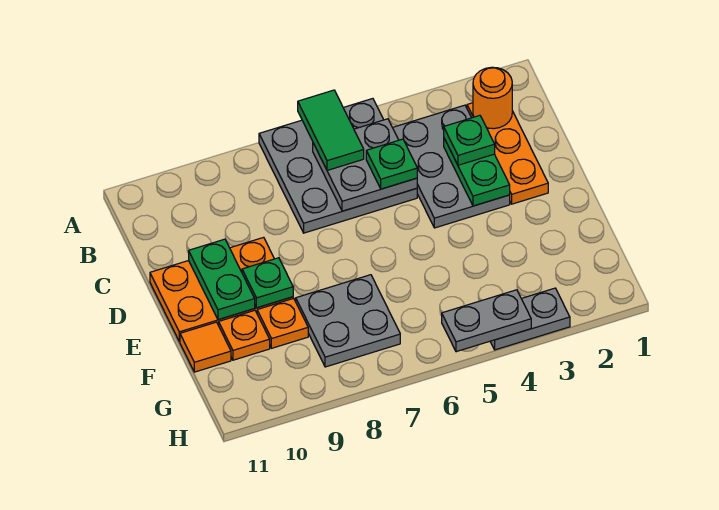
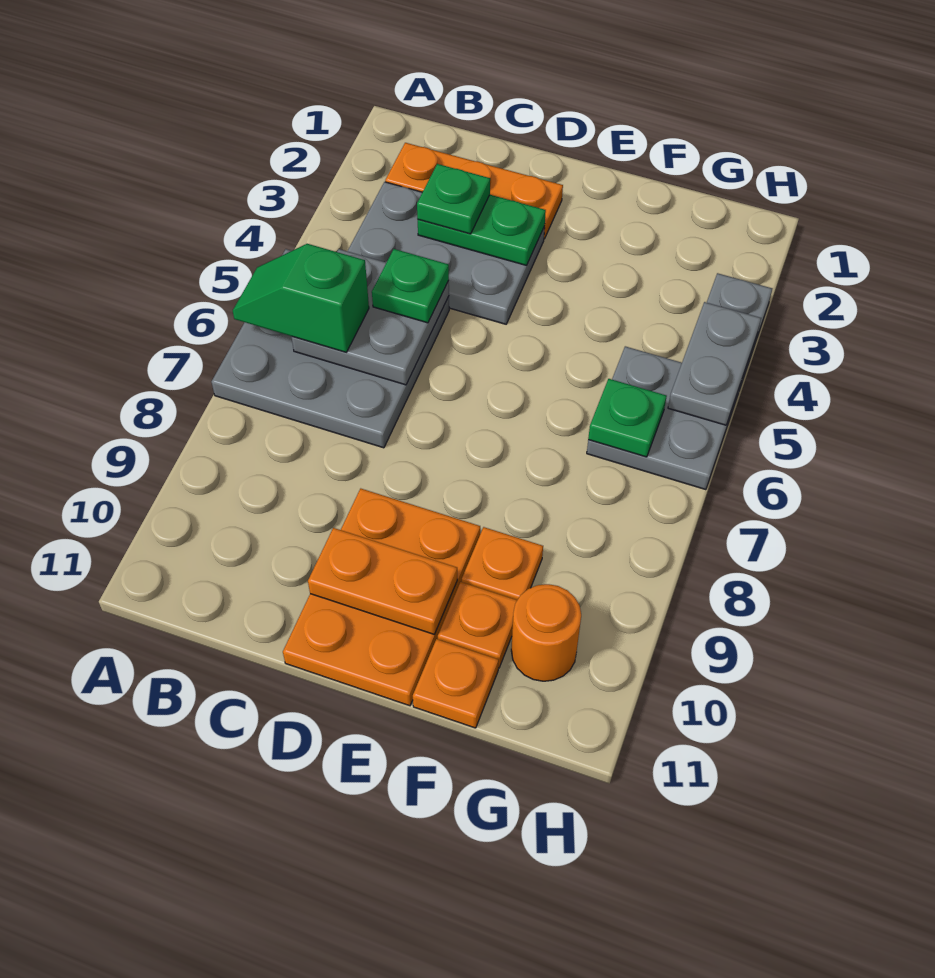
green tile A6:B6 level 3 -> green slope A6:B6 level 3 top B
orange round brick B2 level 2 -> orange round brick G10 level 1
green plate D10:E10 level 2 -> orange plate D10:E10 level 2
green plate E9 level 2 -> green plate G6 level 2
grey plate F7:G8 level 1 -> grey plate G5:H6 level 1
orange tile F11 level 1 -> orange plate F11 level 1

